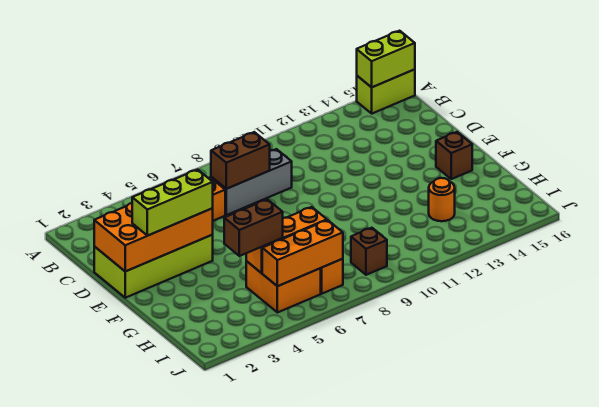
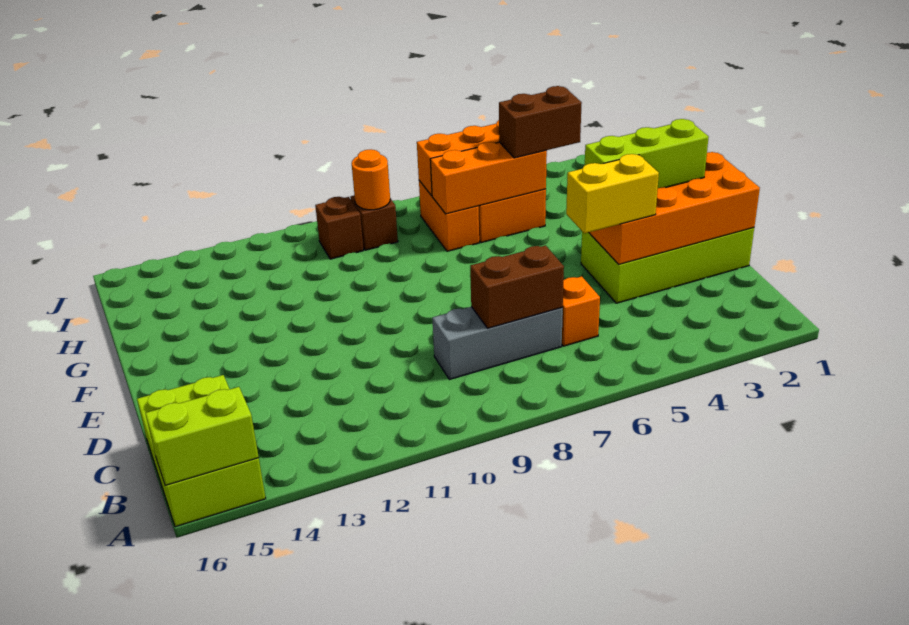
lime brick A15:A16 level 1 -> lime brick A15:C16 level 1
none -> yellow brick D4:D5 level 3
brown brick F15 level 1 -> brown brick I10 level 1
orange round brick H13 level 1 -> orange round brick I9 level 2

